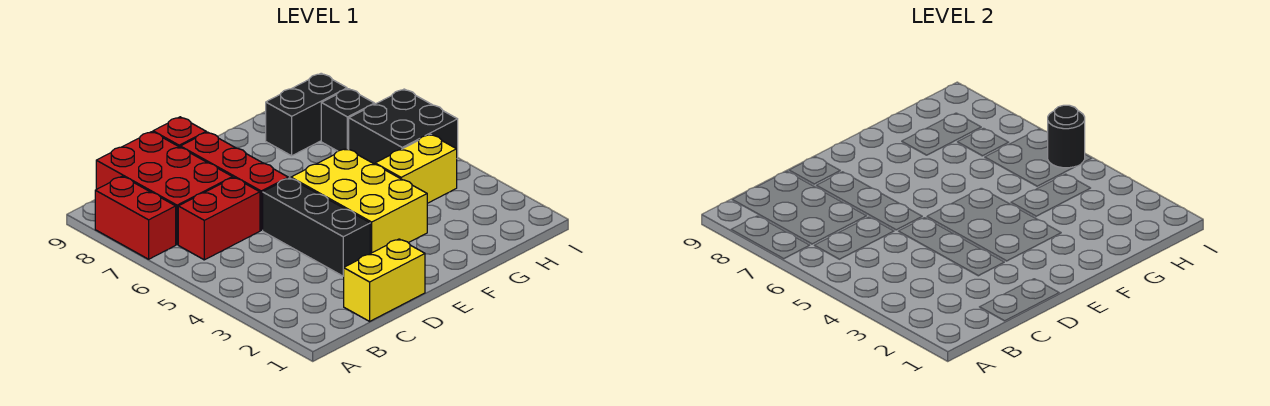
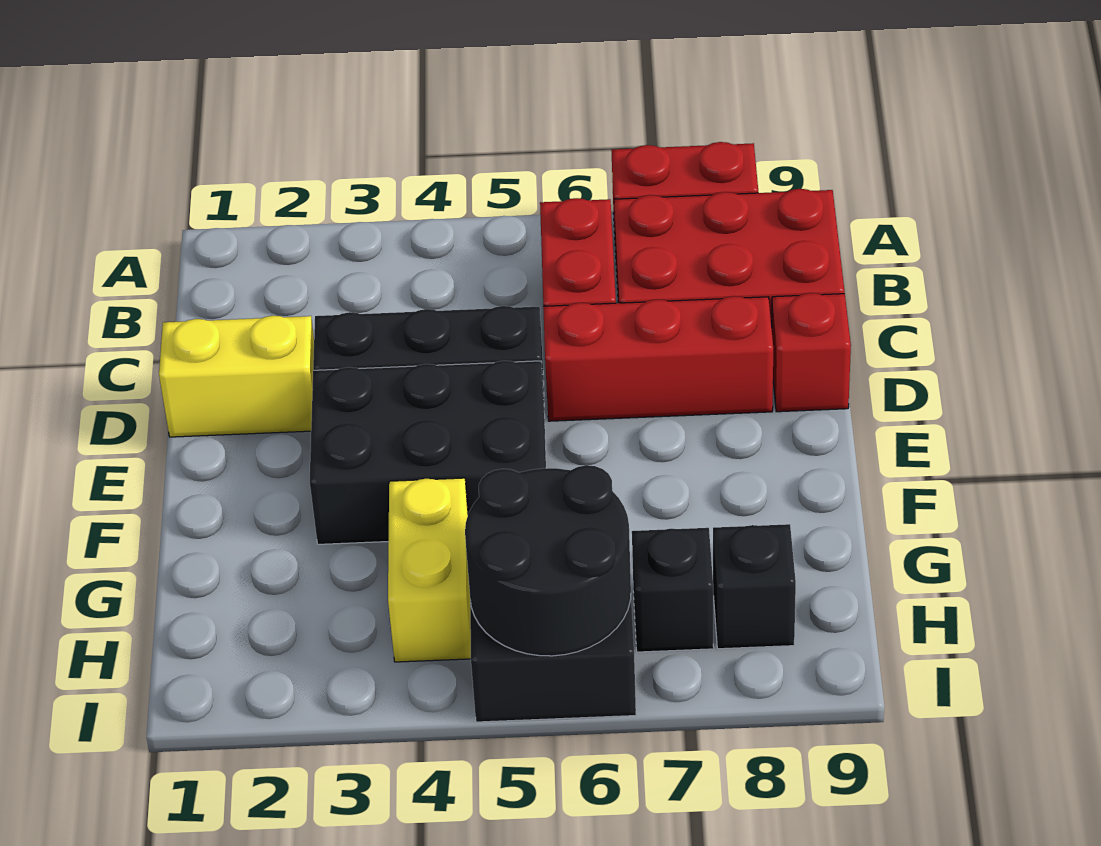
yellow brick C1:D1 level 1 -> yellow brick D1:D2 level 1
yellow brick E3:F5 level 1 -> black brick E3:F5 level 1
black brick G8:H8 level 1 -> black brick H8 level 1
black round brick I5 level 2 -> black round brick H5:I6 level 2

